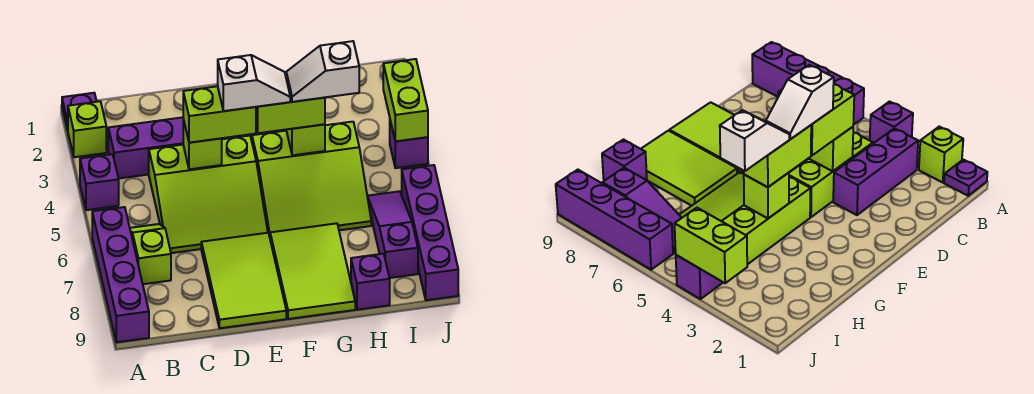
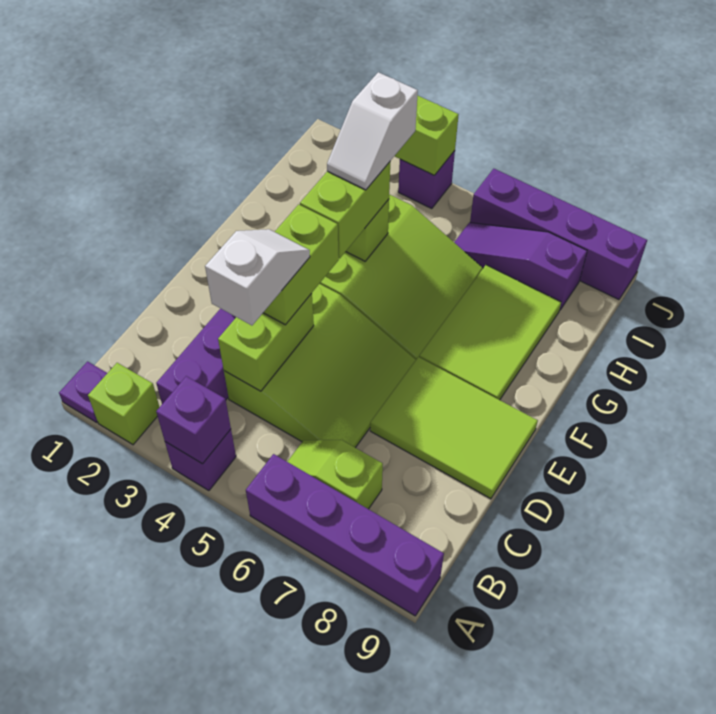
lime brick D4 level 2 -> lime brick C4:D4 level 2
white slope E4:F4 level 4 top E -> white slope C4:D4 level 4 top C
lime tile F7:G9 level 1 -> lime tile F7:H8 level 1
purple brick H9 level 1 -> purple brick A4 level 2

